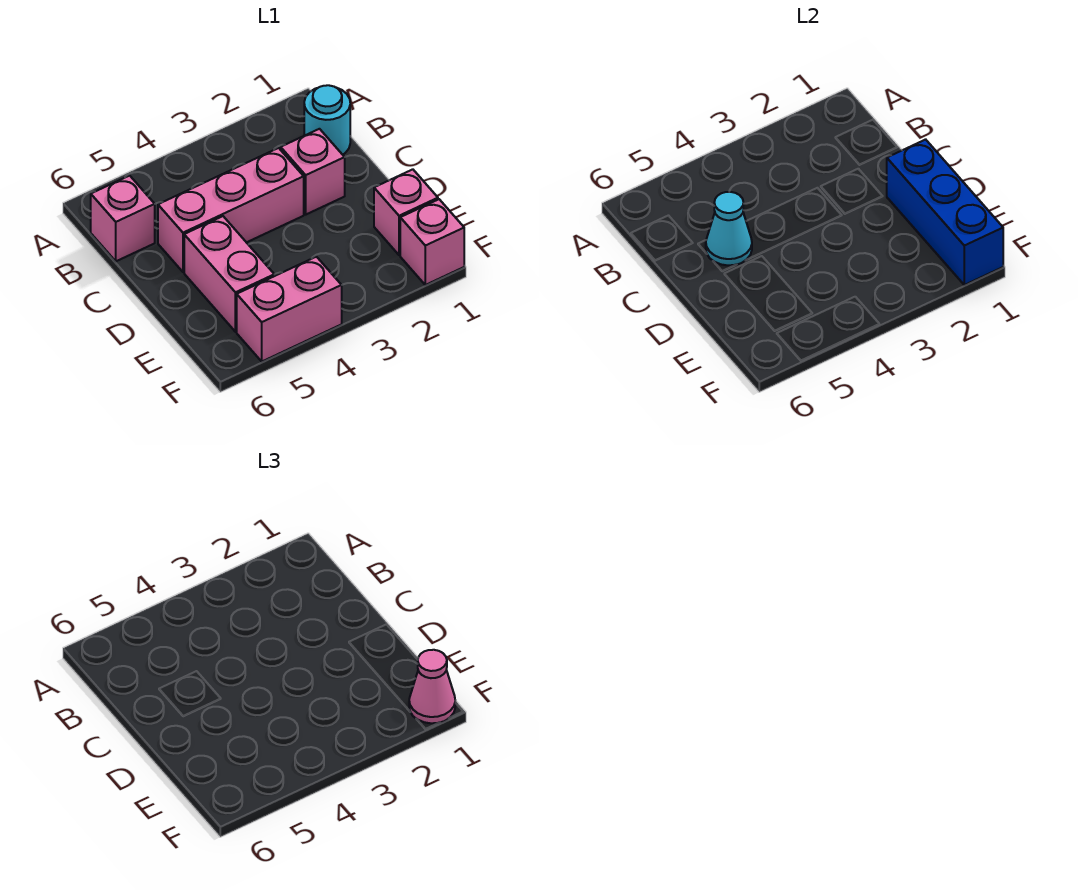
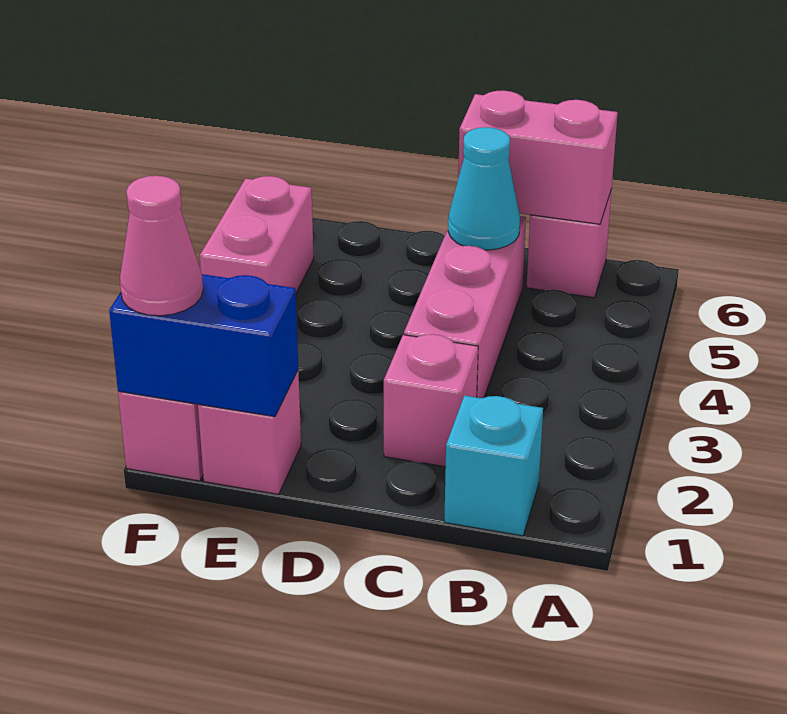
cyan round brick B1 level 1 -> cyan brick B1 level 1
blue brick D1:F1 level 2 -> blue brick E1:F1 level 2
pink brick D5:E5 level 1 -> pink brick B6:C6 level 2

